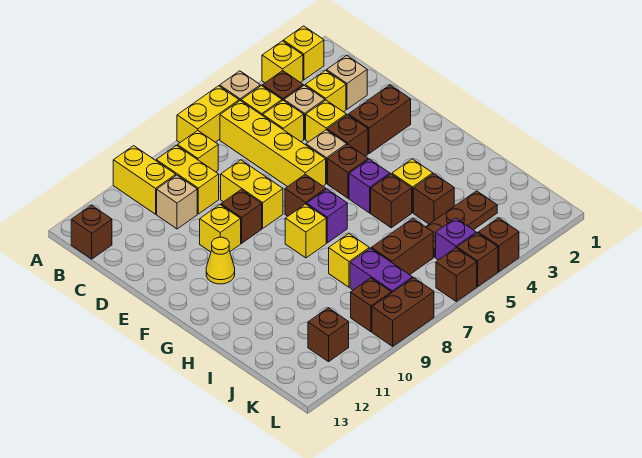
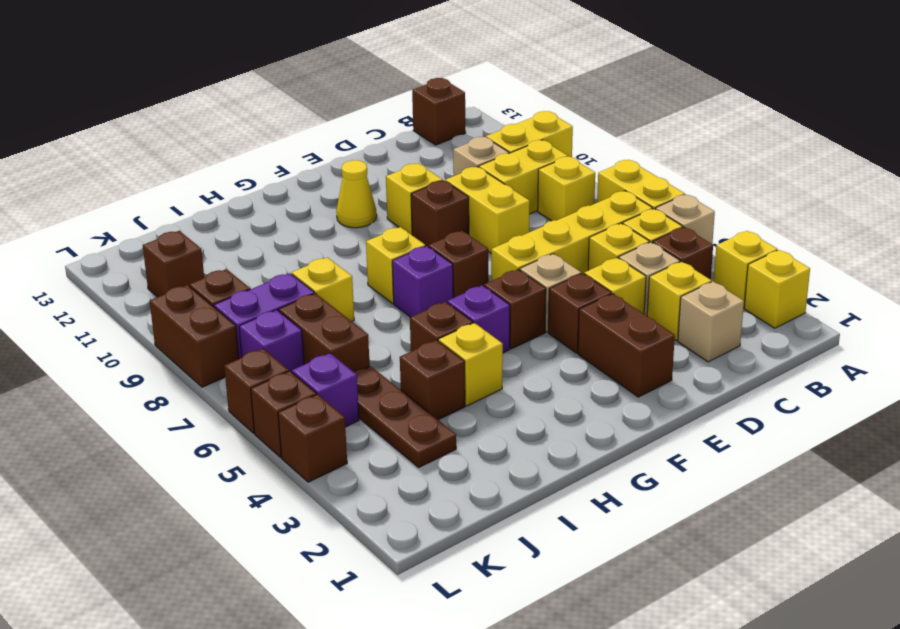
yellow brick D8:E8 level 1 -> yellow brick D8:D9 level 1
none -> purple brick K7 level 1

